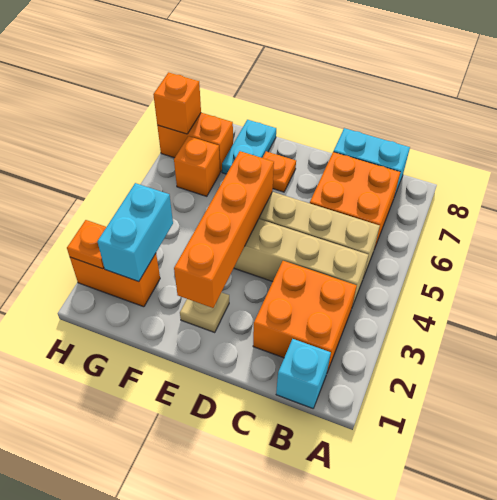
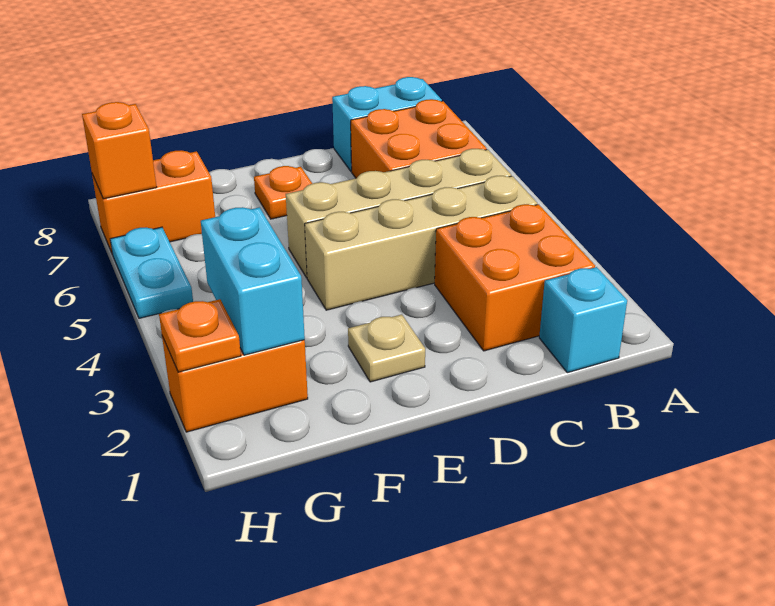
orange brick E2:E5 level 2 -> none
cyan plate F7:F8 level 1 -> cyan plate H5:H6 level 1
orange brick G6 level 1 -> none

